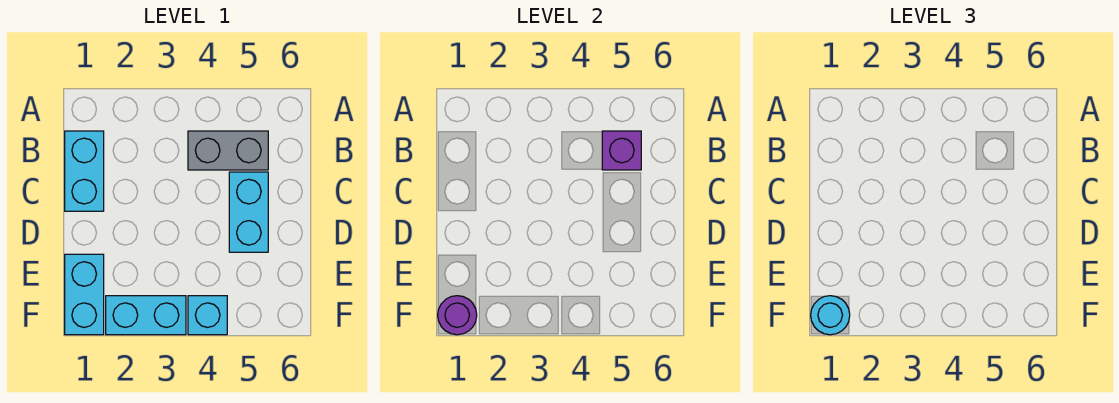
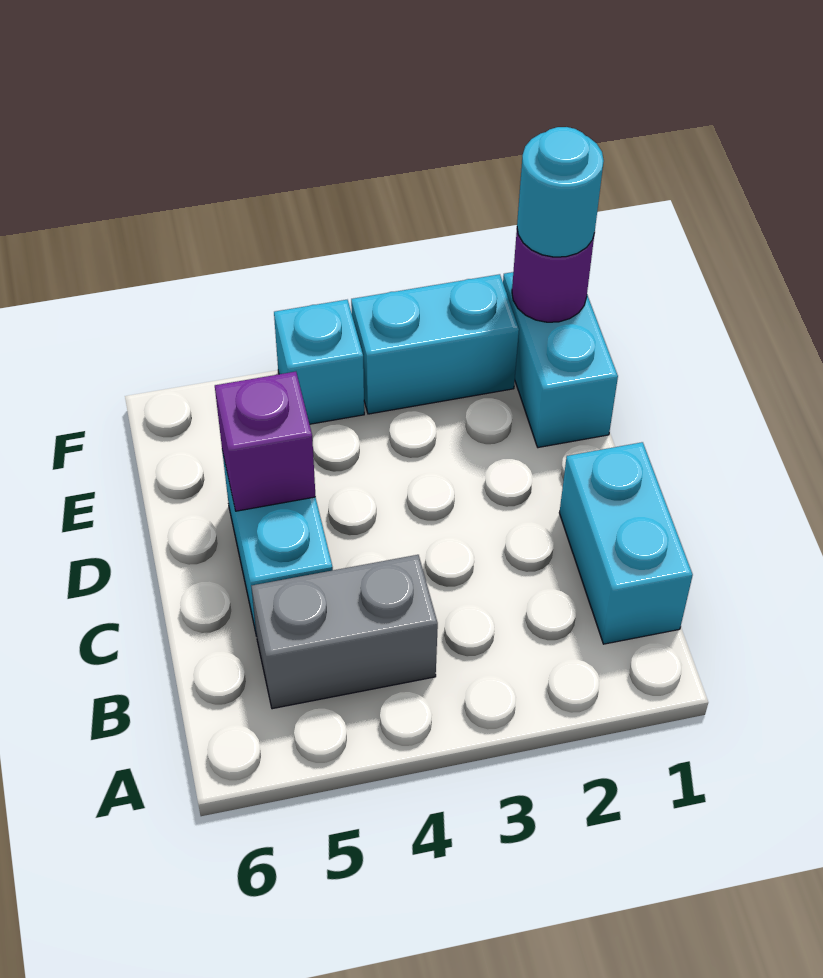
purple brick B5 level 2 -> purple brick D5 level 2

